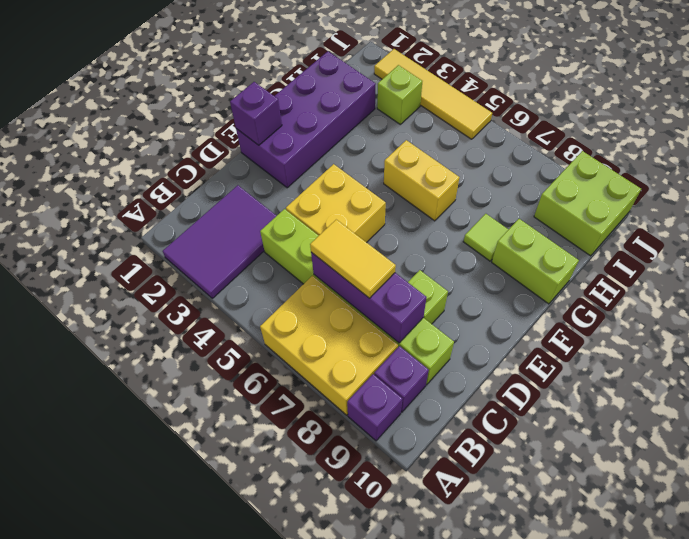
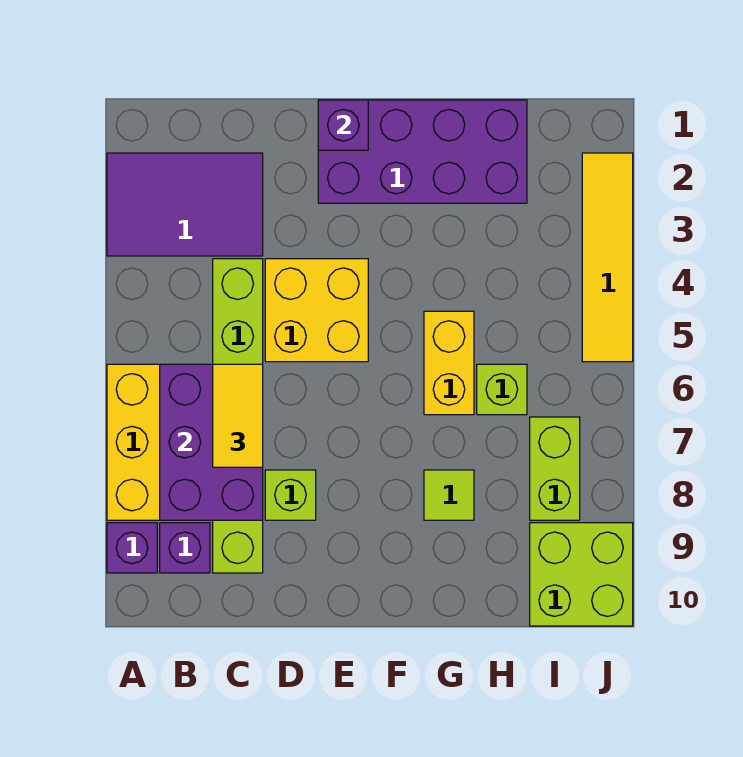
purple brick C6:C8 level 2 -> purple brick B6:C8 level 2
lime brick G9:G10 level 1 -> lime brick I7:I8 level 1
lime brick I3 level 1 -> lime brick H6 level 1

